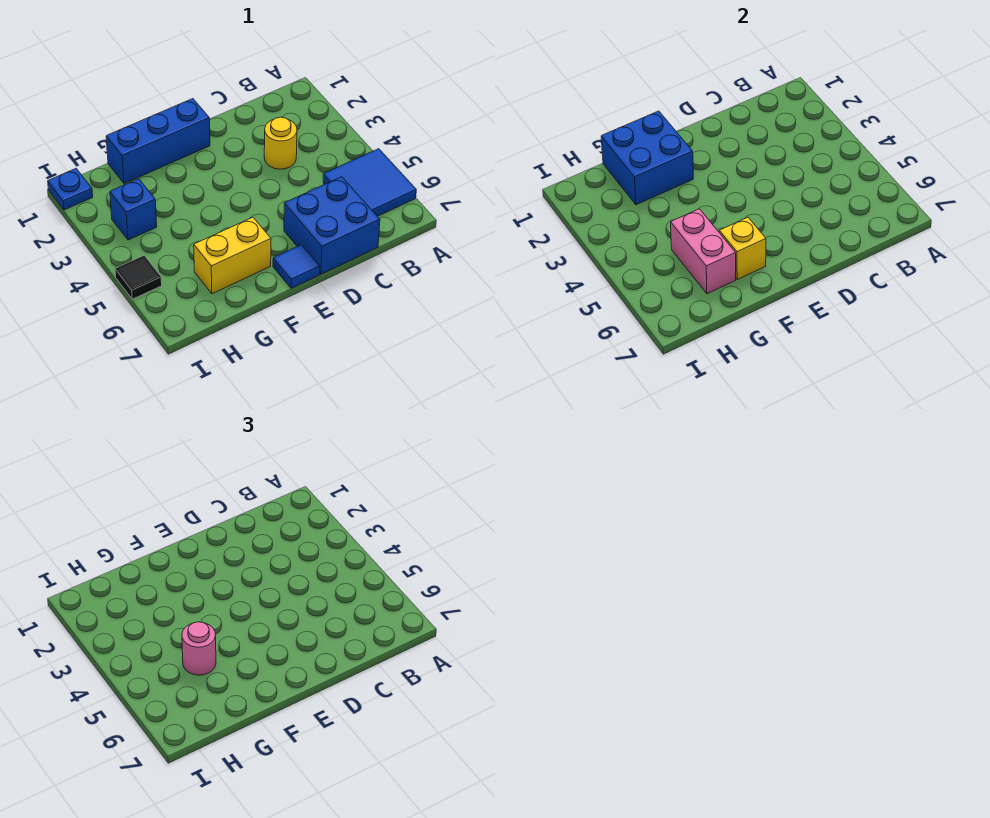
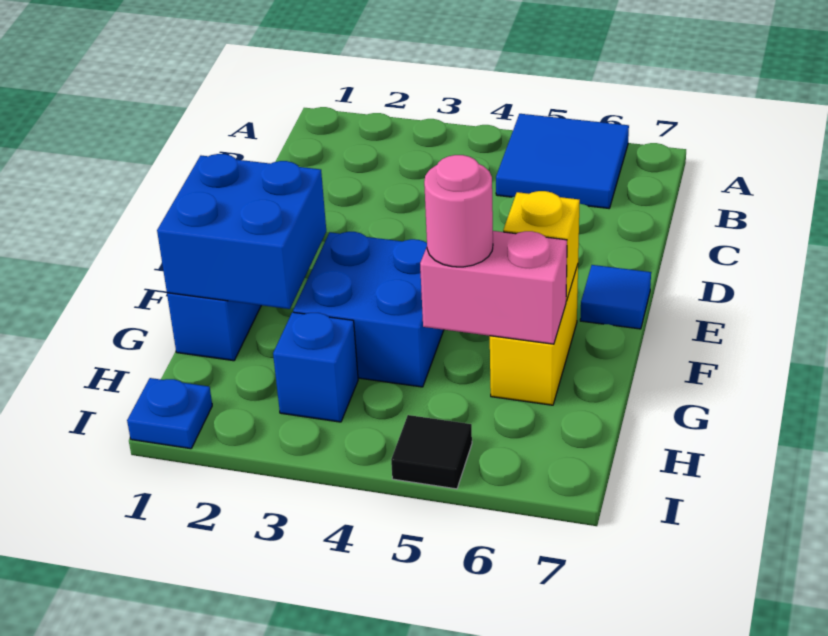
yellow round brick C3 level 1 -> none
blue brick C6:D7 level 1 -> blue brick F3:G4 level 1

